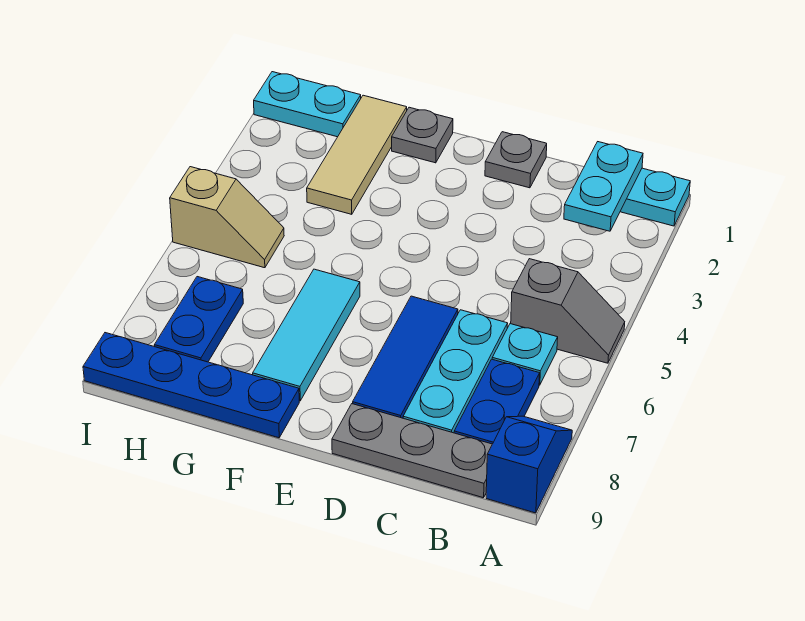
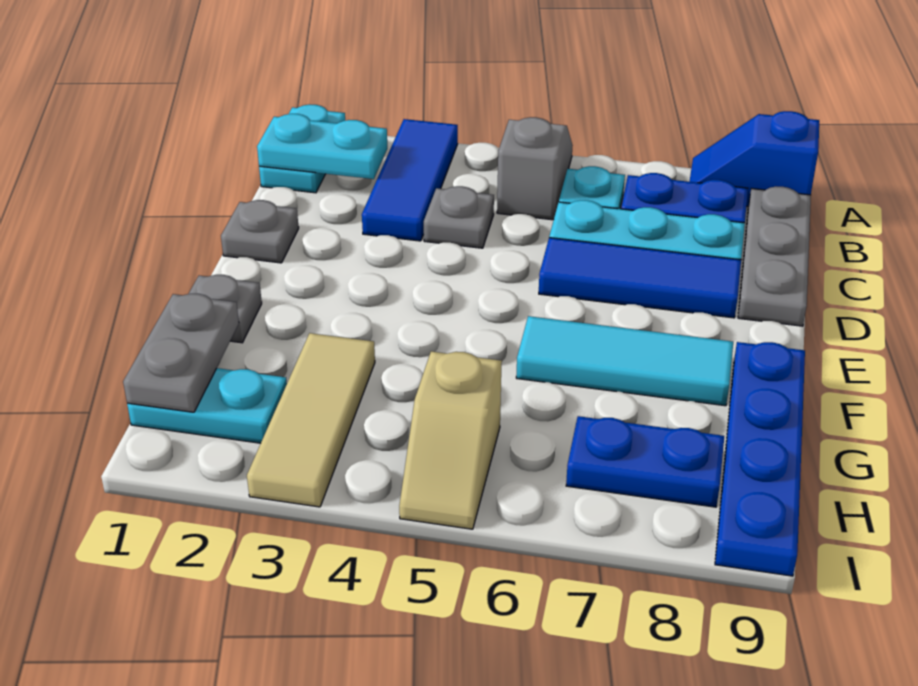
none -> blue tile A3:C3 level 1
none -> grey plate C4 level 1
tan tile G1:G3 level 1 -> tan tile G3:I3 level 1
none -> grey plate G1:H1 level 2
cyan plate H1:I1 level 1 -> cyan plate H1:H2 level 1
tan slope H5:I5 level 1 top I -> tan slope H5:I5 level 1 top H

